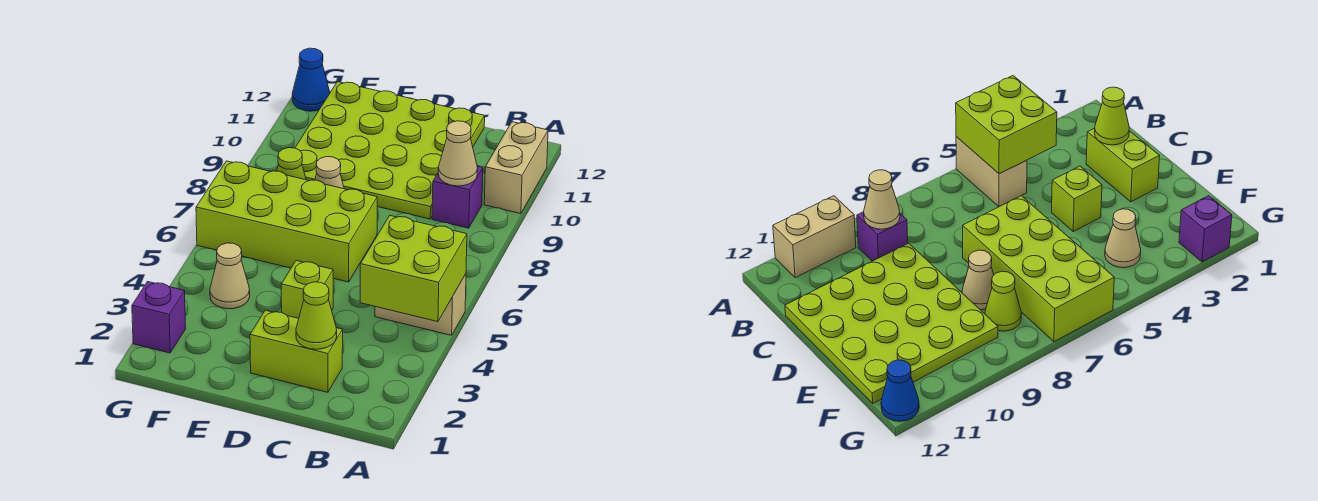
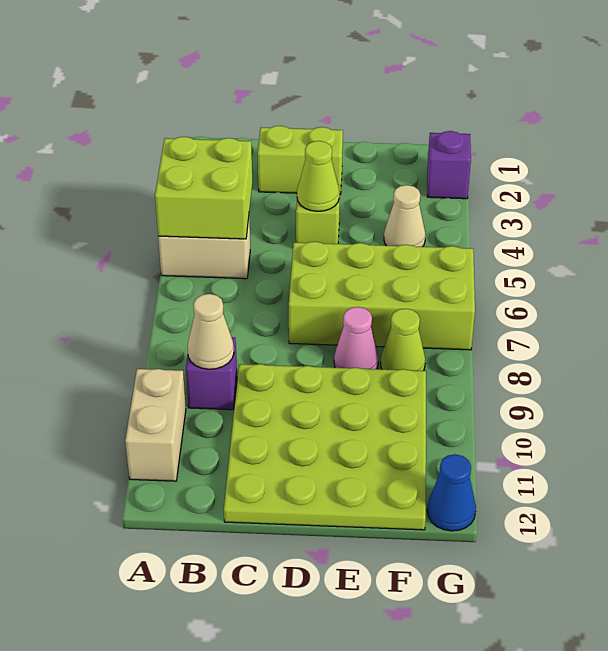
lime cone C2 level 2 -> lime cone D4 level 2
tan cone E8 level 1 -> pink cone E8 level 1

